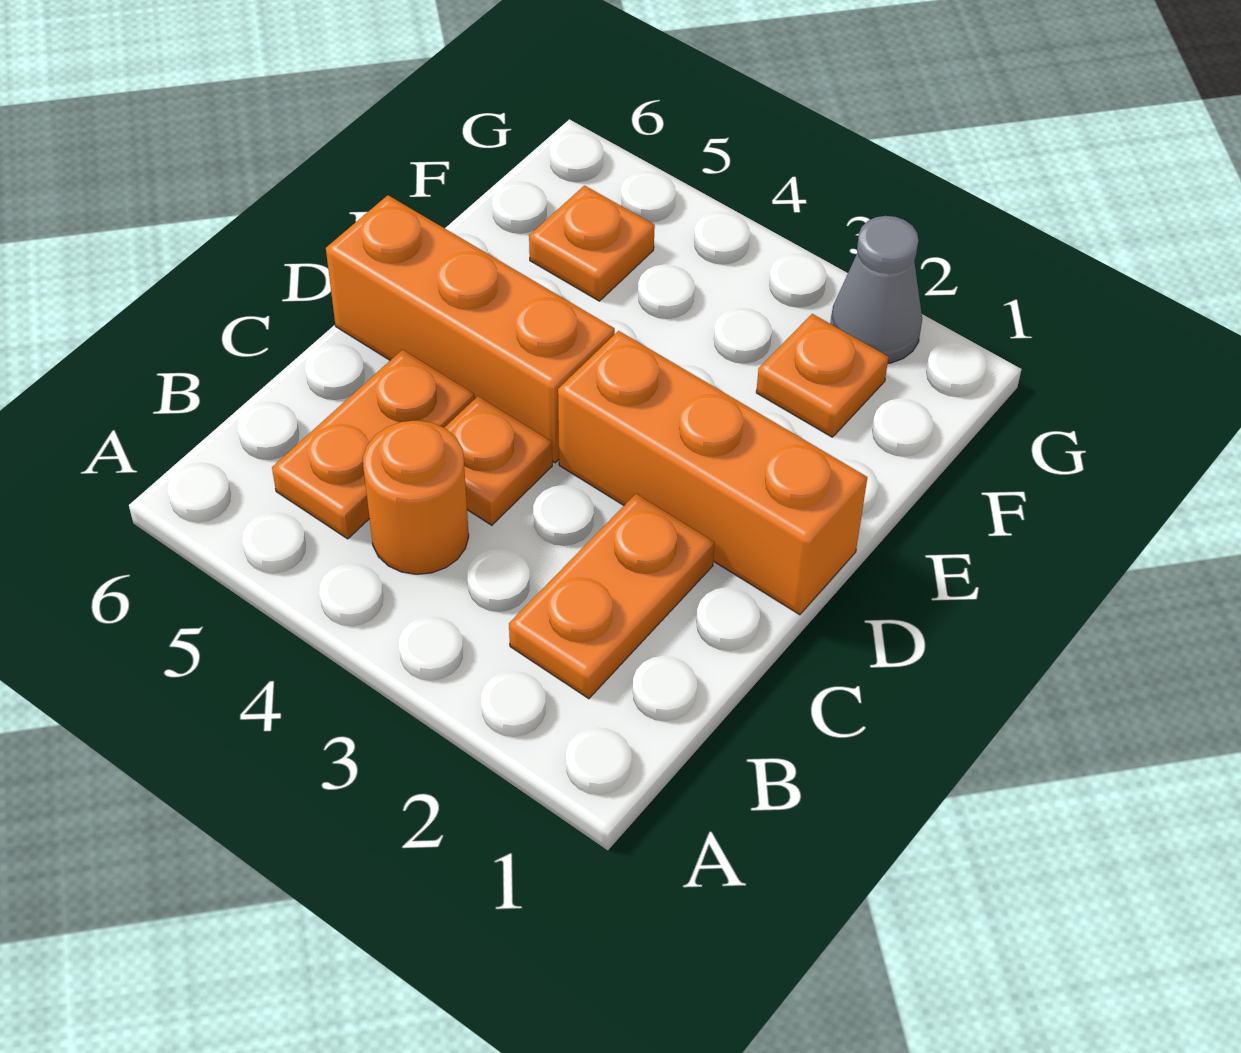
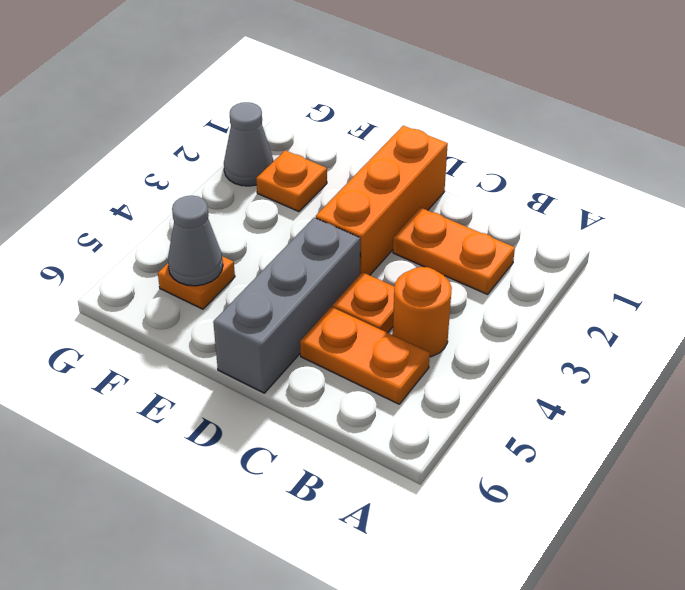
orange brick D4:D6 level 1 -> grey brick D4:D6 level 1
none -> grey cone F5 level 2

